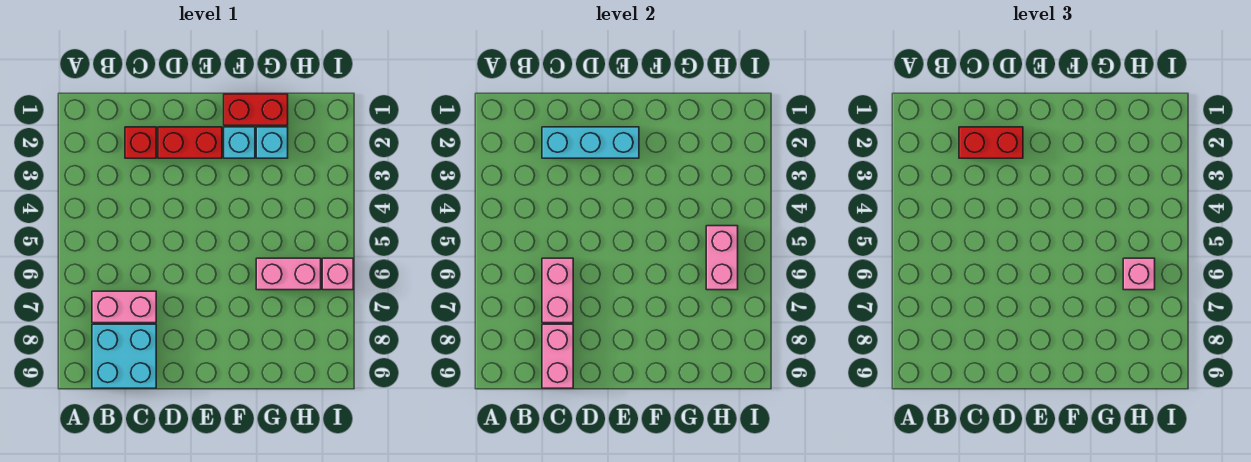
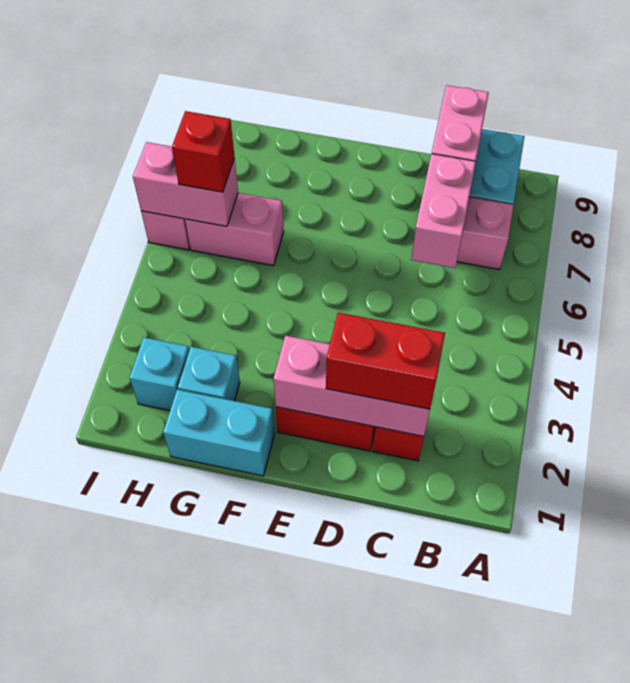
cyan brick C2:E2 level 2 -> pink brick C2:E2 level 2
red brick F1:G1 level 1 -> cyan brick F1:G1 level 1
cyan brick F2 level 1 -> cyan brick H2 level 1
pink brick H5:H6 level 2 -> pink brick H6:I6 level 2
pink brick H6 level 3 -> red brick H6 level 3

